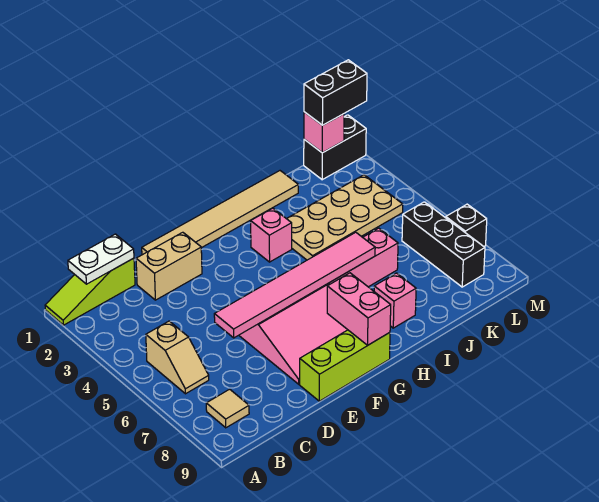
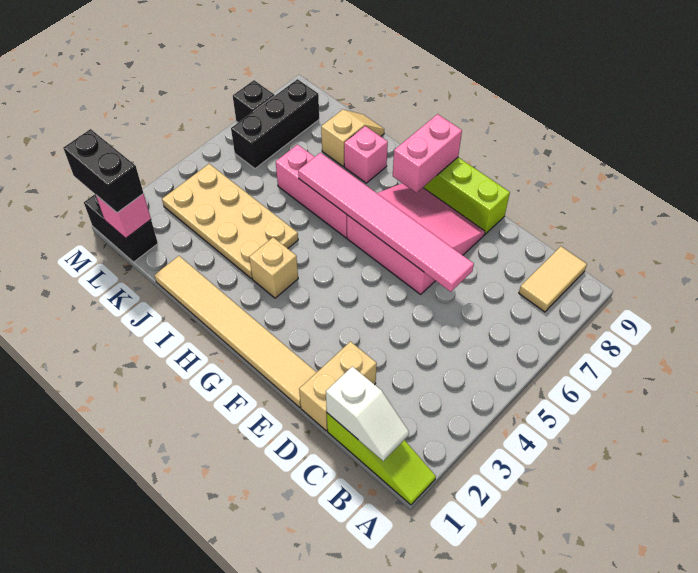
white plate B1:C1 level 2 -> white slope B1:C1 level 2 top C
tan slope B5:B6 level 1 top 5 -> tan slope J8:J9 level 1 top 8
tan tile B8 level 1 -> tan tile B8:B9 level 1
tan brick D2:E2 level 1 -> tan brick D1:D2 level 1
pink brick H3 level 1 -> tan brick H3 level 1

